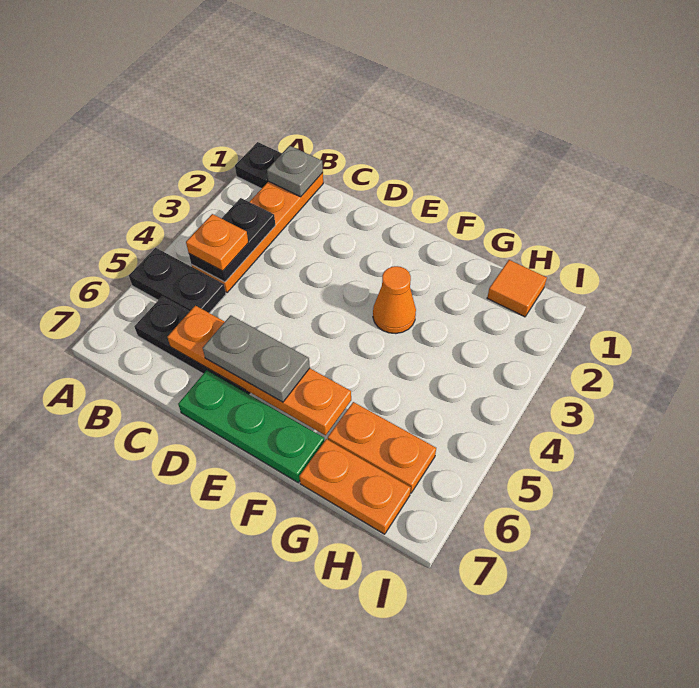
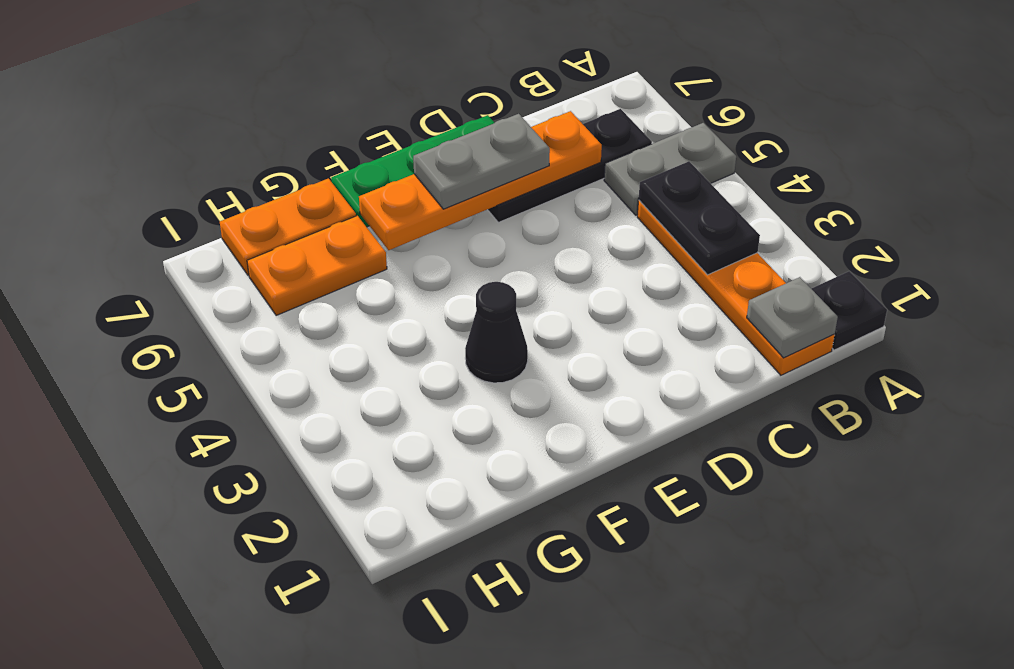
black plate A5:B5 level 1 -> grey plate A5:B5 level 1
orange plate B4 level 3 -> none
orange cone F3 level 1 -> black cone F3 level 1
orange tile H1 level 1 -> none

